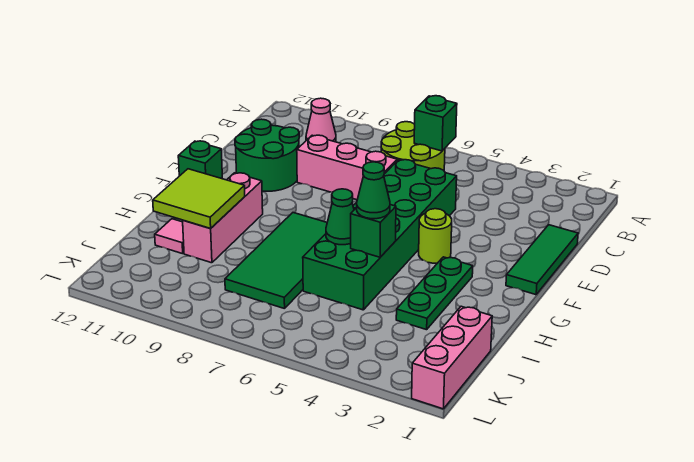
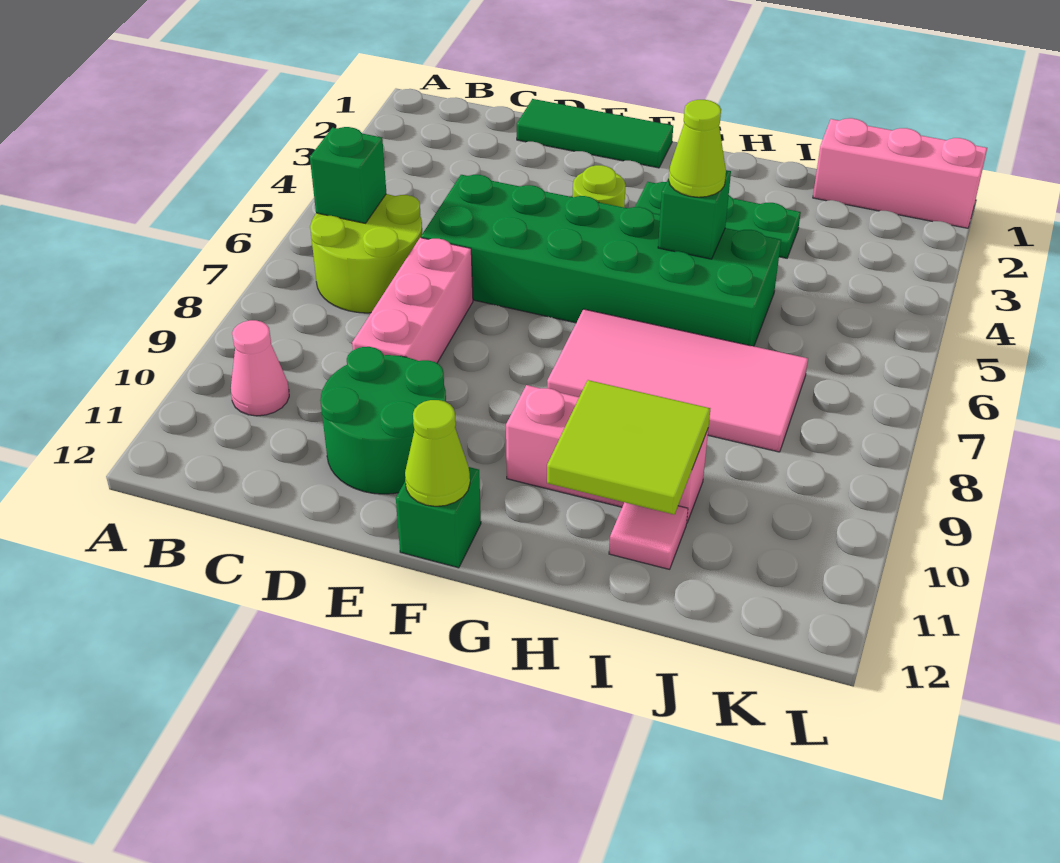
none -> lime cone F12 level 2
green tile G7:J8 level 1 -> pink tile G7:J8 level 1
green cone H5 level 3 -> lime cone H5 level 3
green cone H6 level 2 -> none

